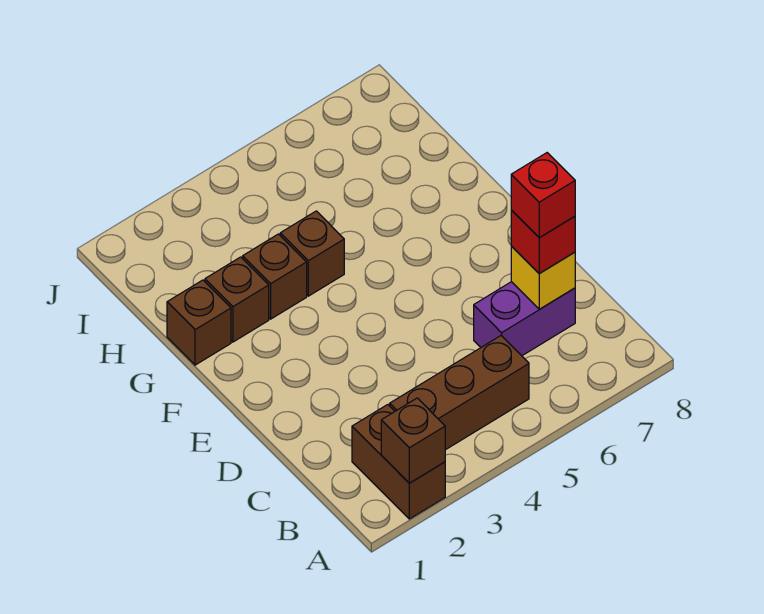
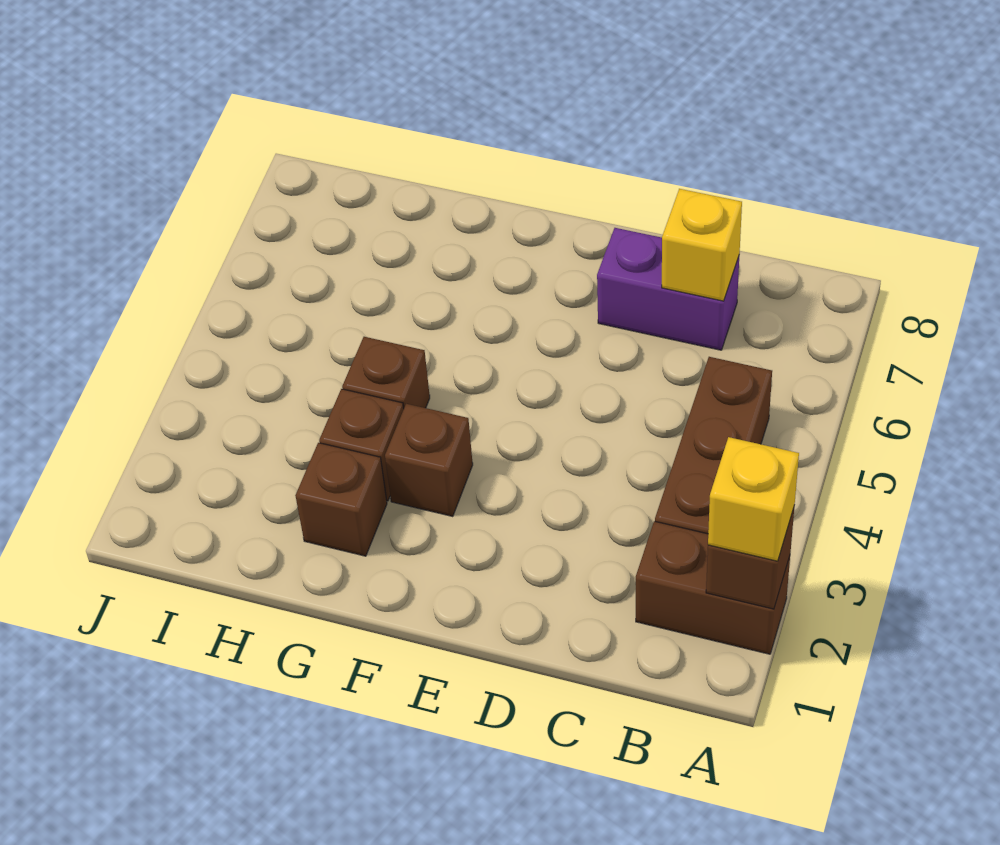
none -> yellow brick A2 level 3
purple brick C6:C7 level 1 -> purple brick C7:D7 level 1
red brick C7 level 3 -> none
red brick C7 level 4 -> none
brown brick G1 level 1 -> brown brick F3 level 1

